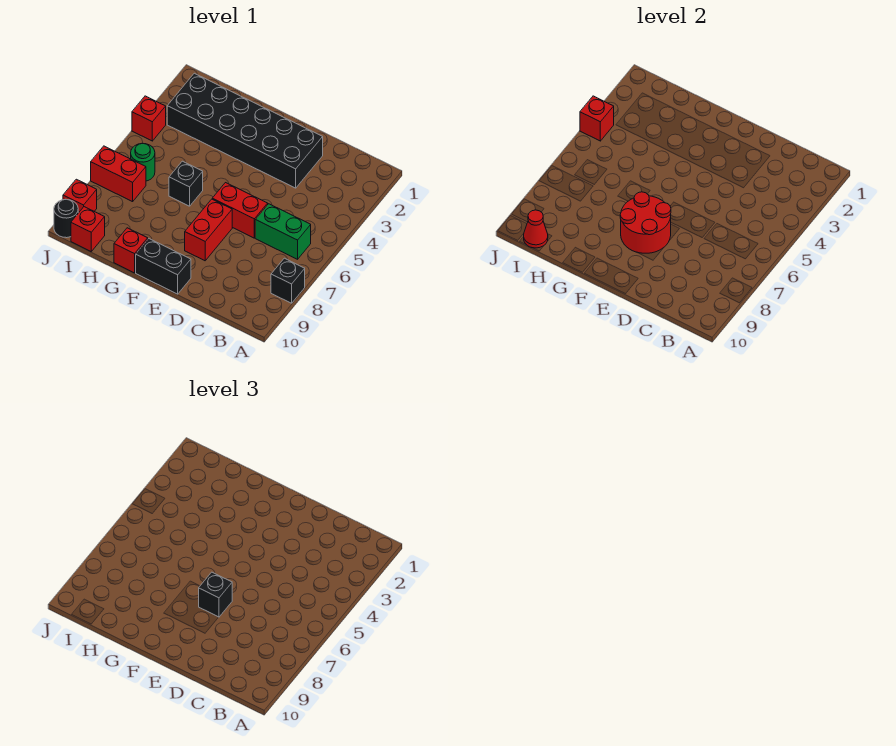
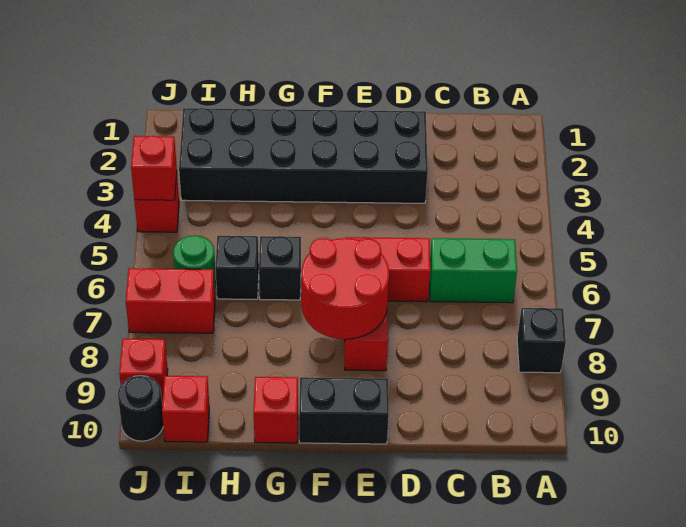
black brick E7 level 3 -> black brick H6 level 1
red cone I10 level 2 -> none

